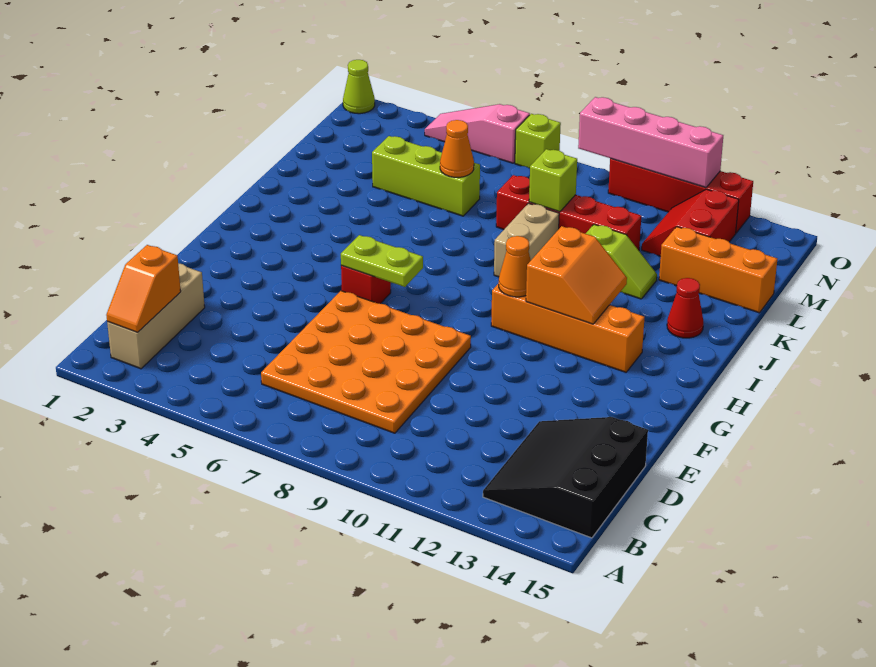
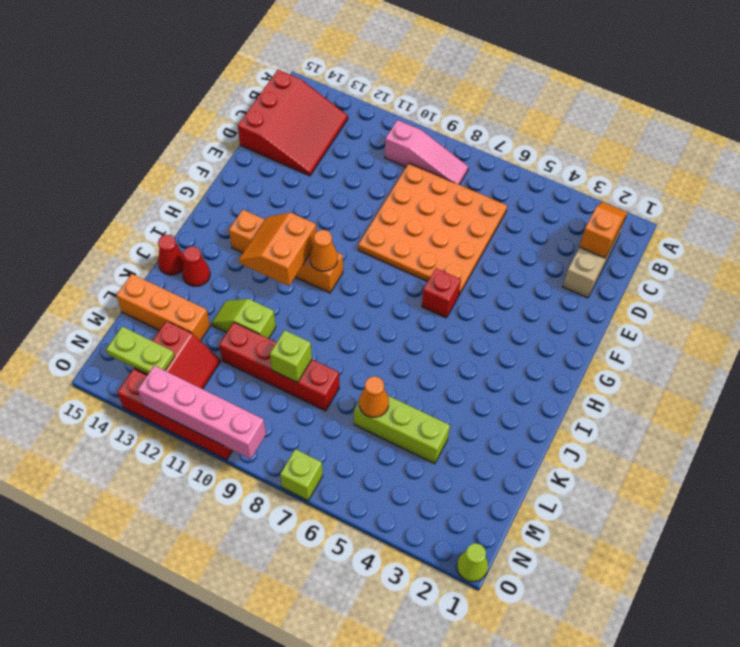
black slope B13:D15 level 1 top 15 -> red slope B13:D15 level 1 top 15
lime plate G6:G7 level 2 -> lime plate N13:N14 level 2
tan brick J9:K9 level 1 -> none
none -> red cone J15 level 1
pink slope O4:O6 level 1 top 6 -> pink slope B8:B10 level 1 top 10

